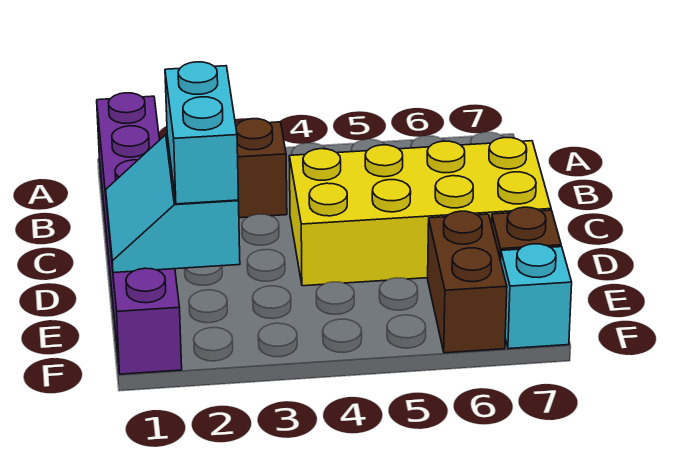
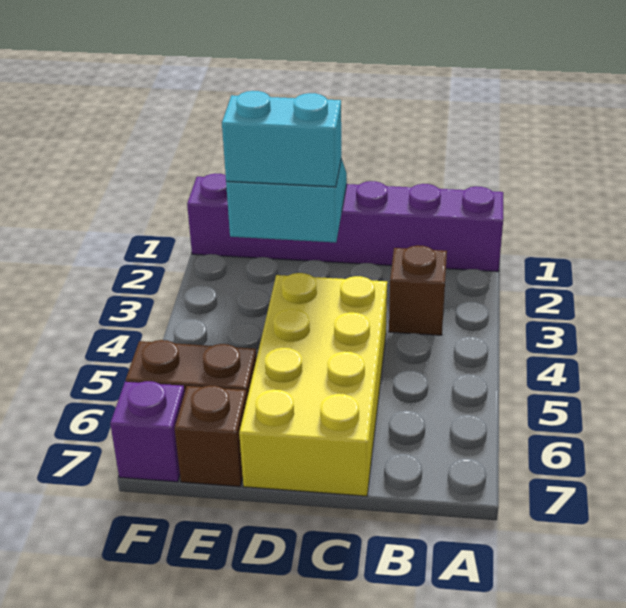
cyan brick F7 level 1 -> purple brick F7 level 1

